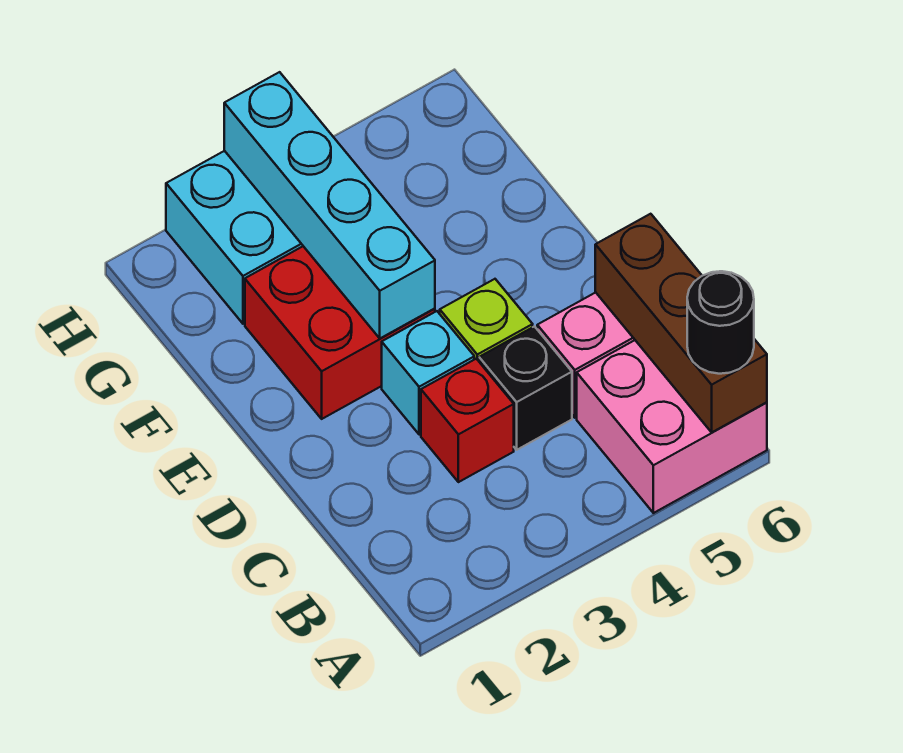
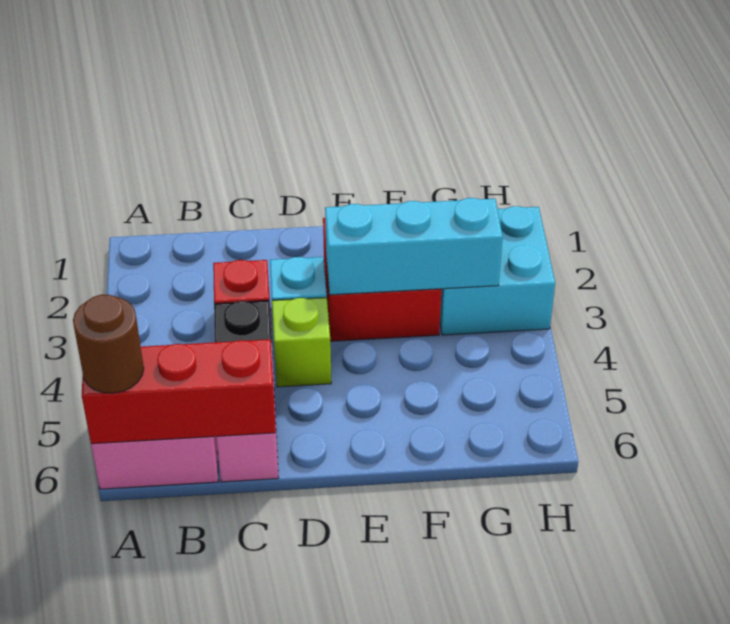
brown brick A6:C6 level 2 -> red brick A6:C6 level 2
black round brick A6 level 3 -> brown round brick A6 level 3
cyan brick E3:H3 level 2 -> cyan brick E3:G3 level 2

